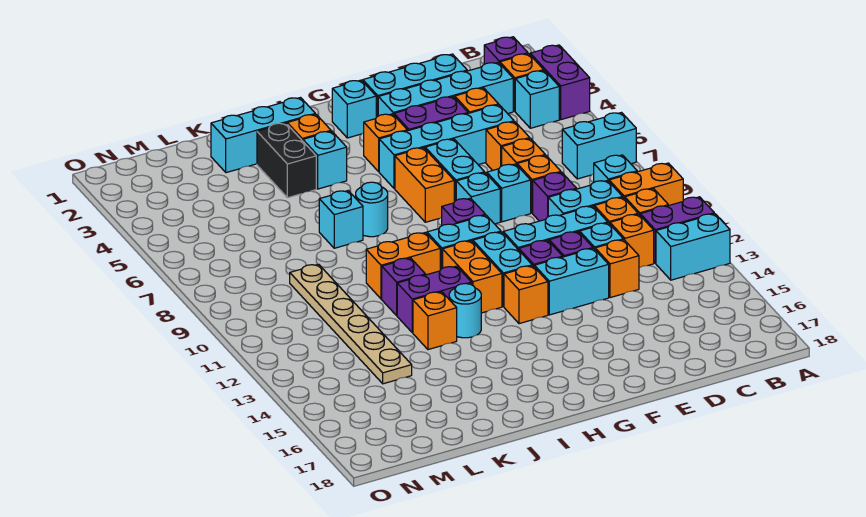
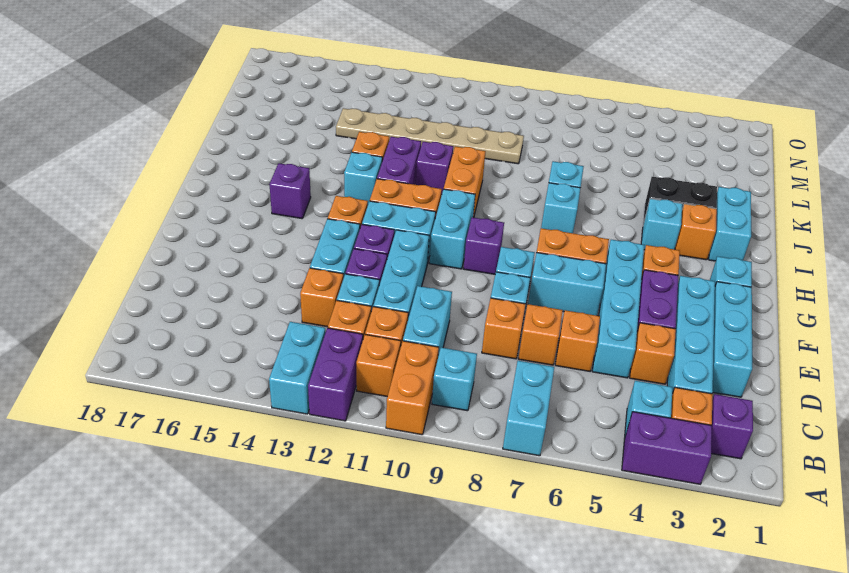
purple brick D9 level 1 -> purple brick H15 level 1
cyan brick I2:K2 level 1 -> cyan brick I2:J2 level 1
cyan round brick I7 level 1 -> cyan brick I7 level 1
cyan round brick I13 level 1 -> cyan brick I13 level 1

